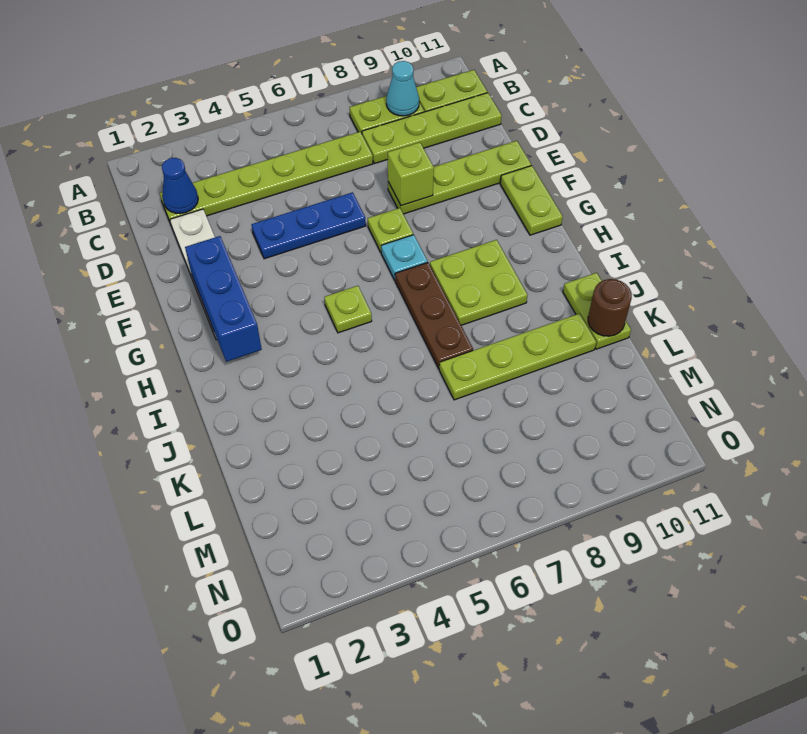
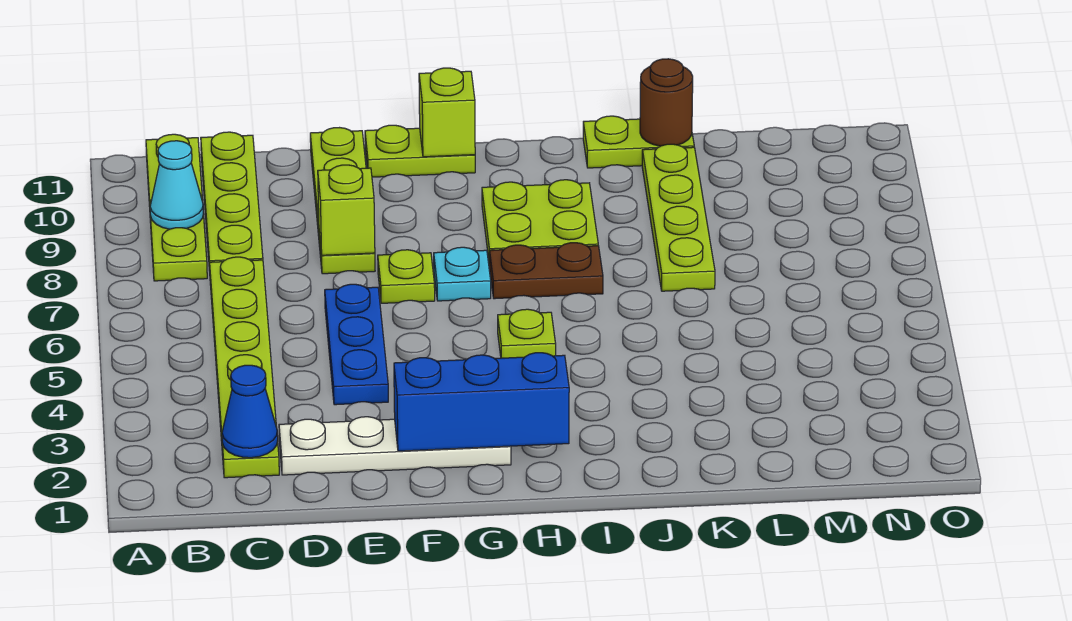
none -> lime brick G11 level 2
brown plate H7:J7 level 1 -> brown plate H7:I7 level 1

